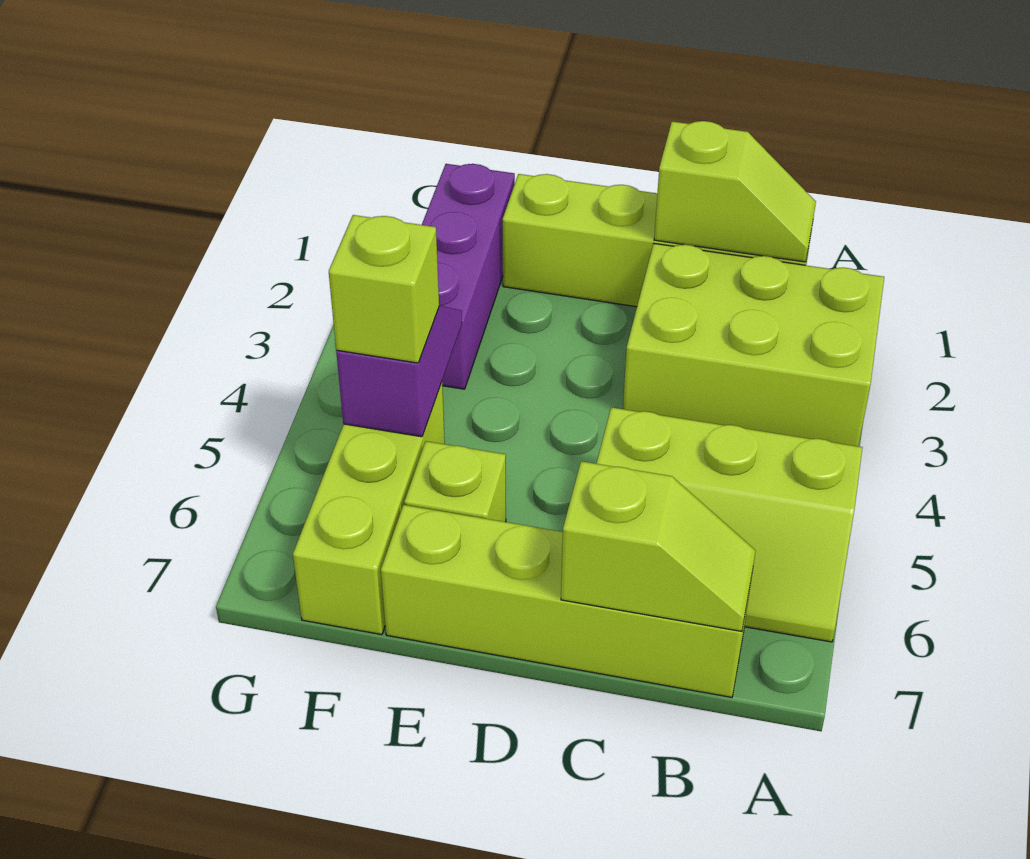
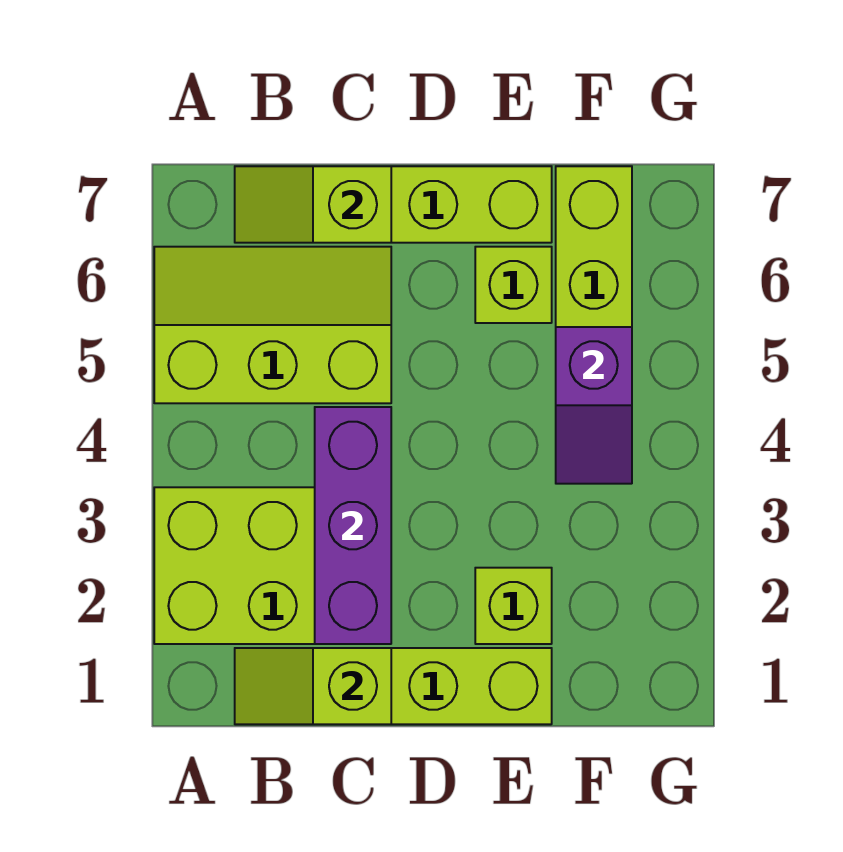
purple brick F1:F3 level 1 -> purple brick C2:C4 level 2
lime brick F5 level 3 -> lime brick E2 level 1

